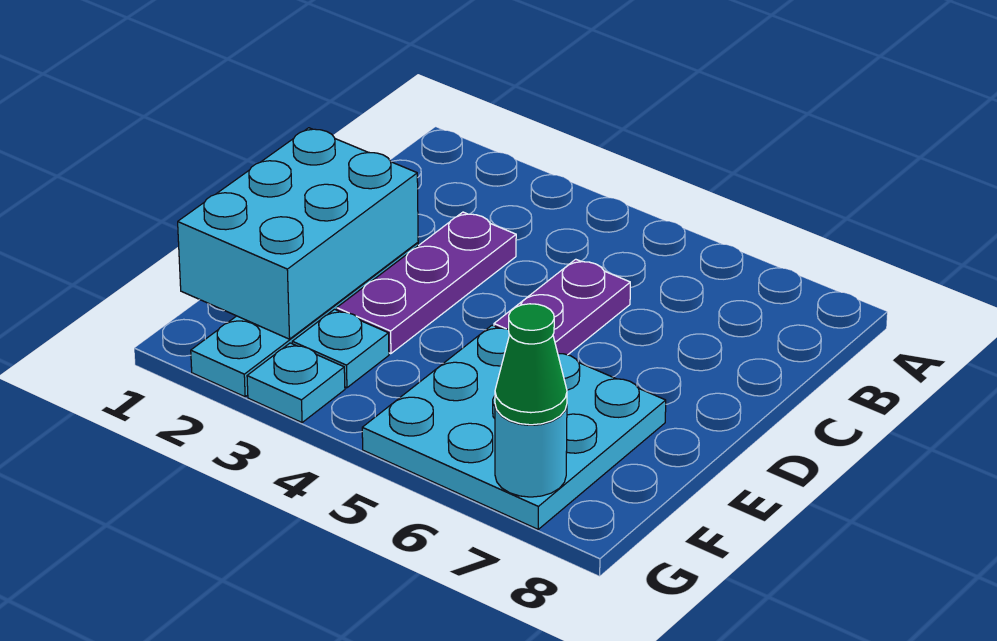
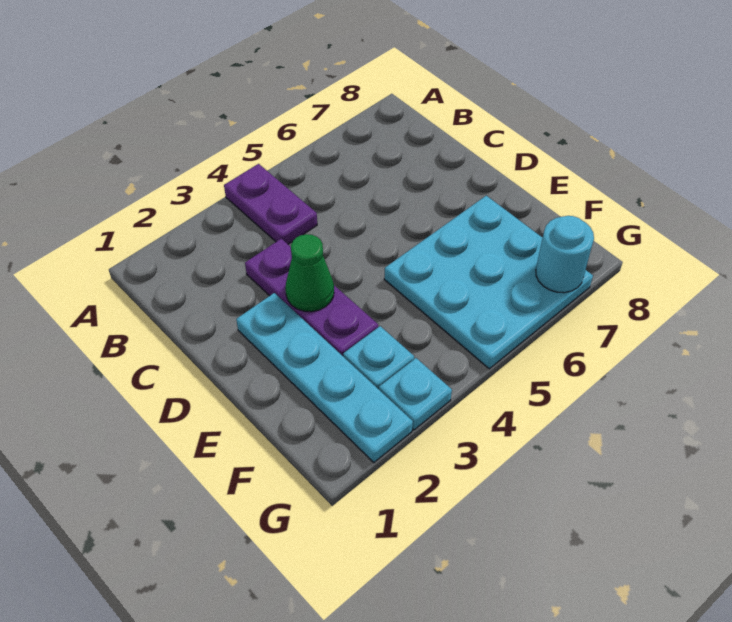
purple plate C5:D5 level 1 -> purple plate A4:B4 level 1
cyan brick D1:F2 level 2 -> none
green cone G7 level 3 -> green cone D3 level 2

